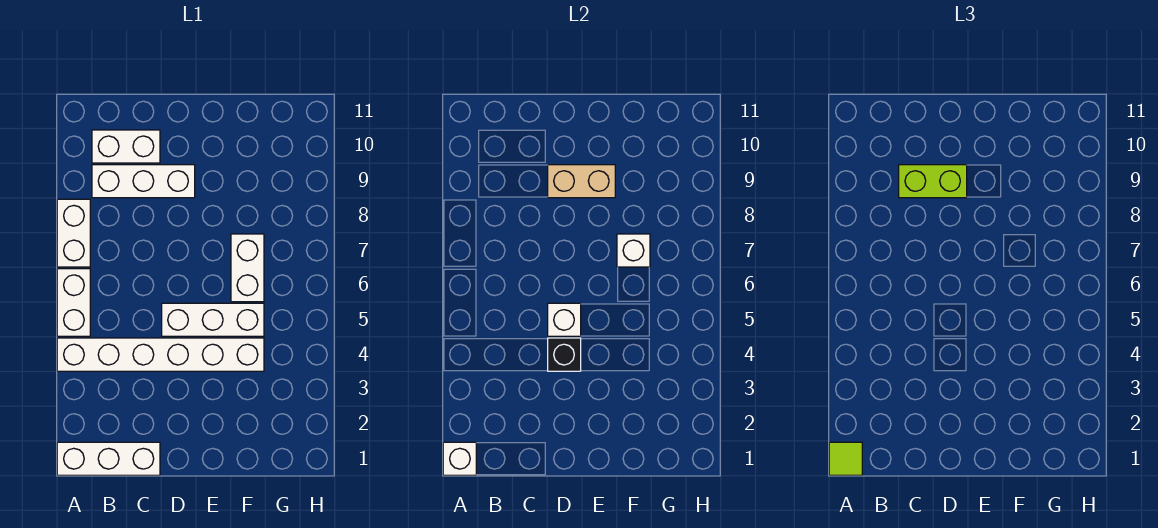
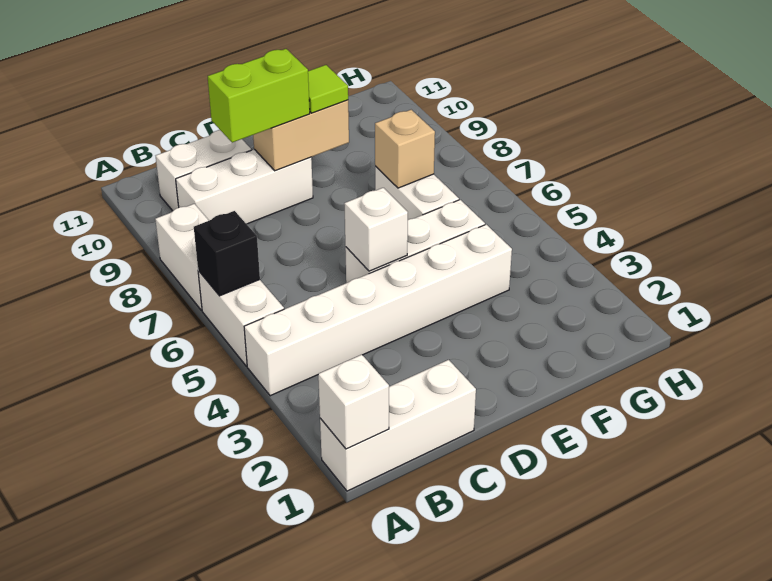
lime tile A1 level 3 -> lime tile E9 level 3
black brick D4 level 2 -> black brick A6 level 2
white brick F7 level 2 -> tan brick F7 level 2

